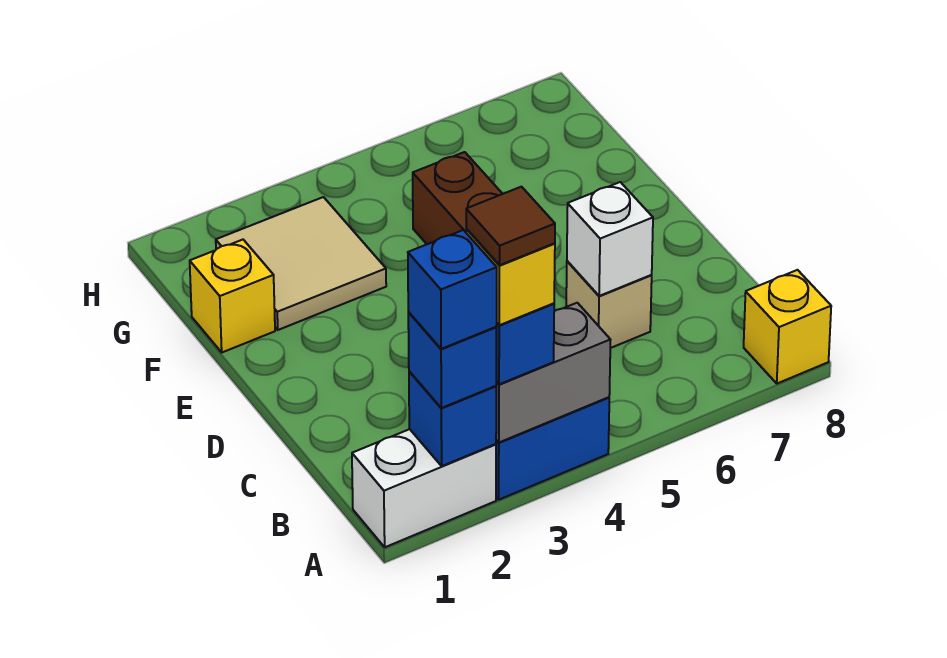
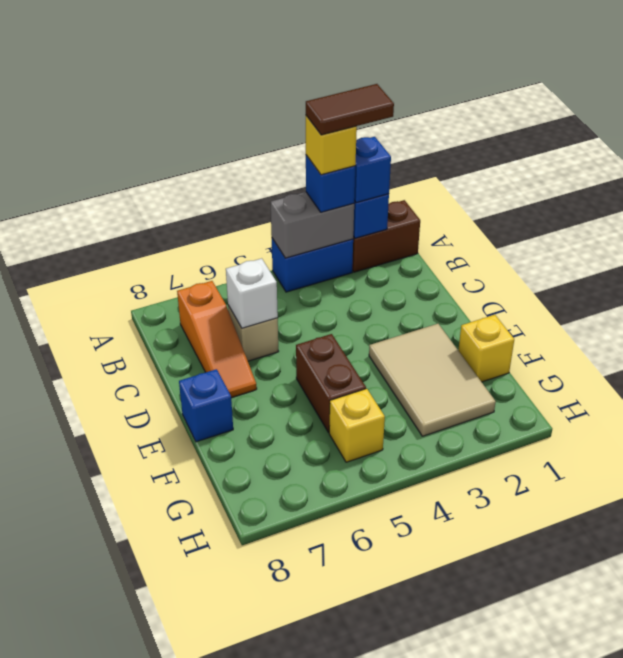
white brick A1:A2 level 1 -> brown brick A1:A2 level 1
blue brick A2 level 4 -> blue brick E8 level 1
brown tile A3 level 5 -> brown tile A2:A3 level 5
yellow brick A8 level 1 -> yellow brick G5 level 1
none -> orange slope B7:D7 level 1 top B
tan tile F2:G3 level 1 -> tan tile E2:G3 level 1

